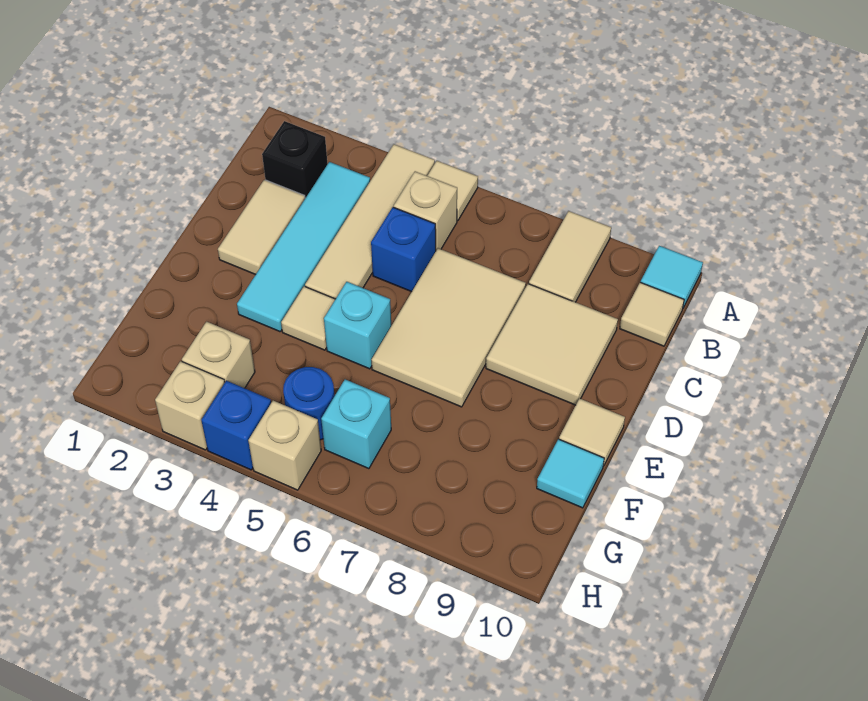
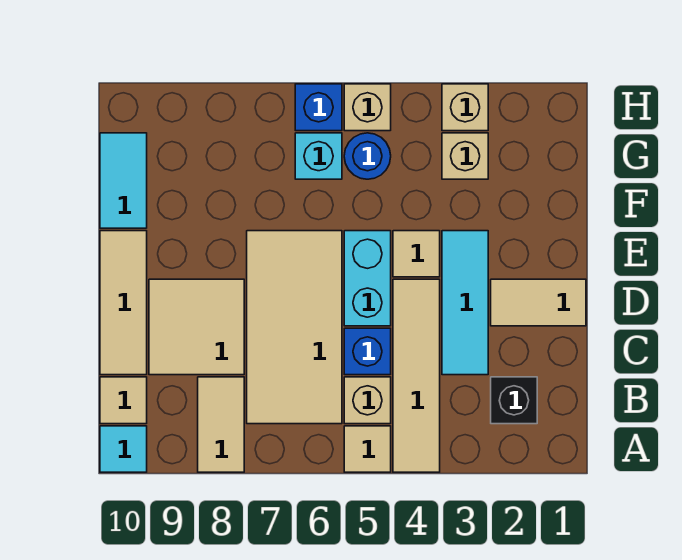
cyan tile B3:E3 level 1 -> cyan tile C3:E3 level 1
tan tile C2:D2 level 1 -> tan tile D1:D2 level 1
tan tile C6:E7 level 1 -> tan tile B6:E7 level 1
cyan brick E5 level 1 -> cyan brick D5:E5 level 1
tan tile E10 level 1 -> tan tile C10:E10 level 1
cyan tile F10 level 1 -> cyan tile F10:G10 level 1
blue brick H4 level 1 -> blue brick H6 level 1

